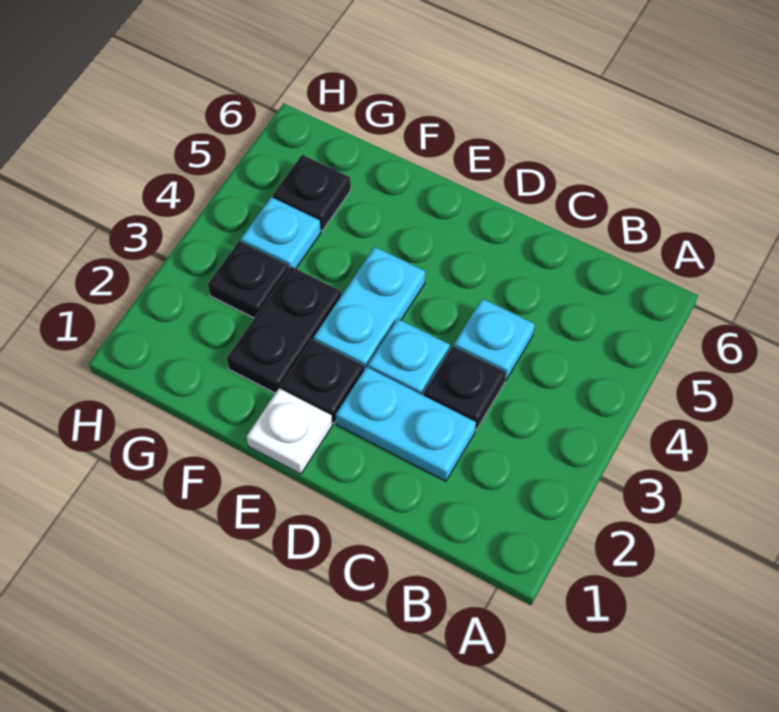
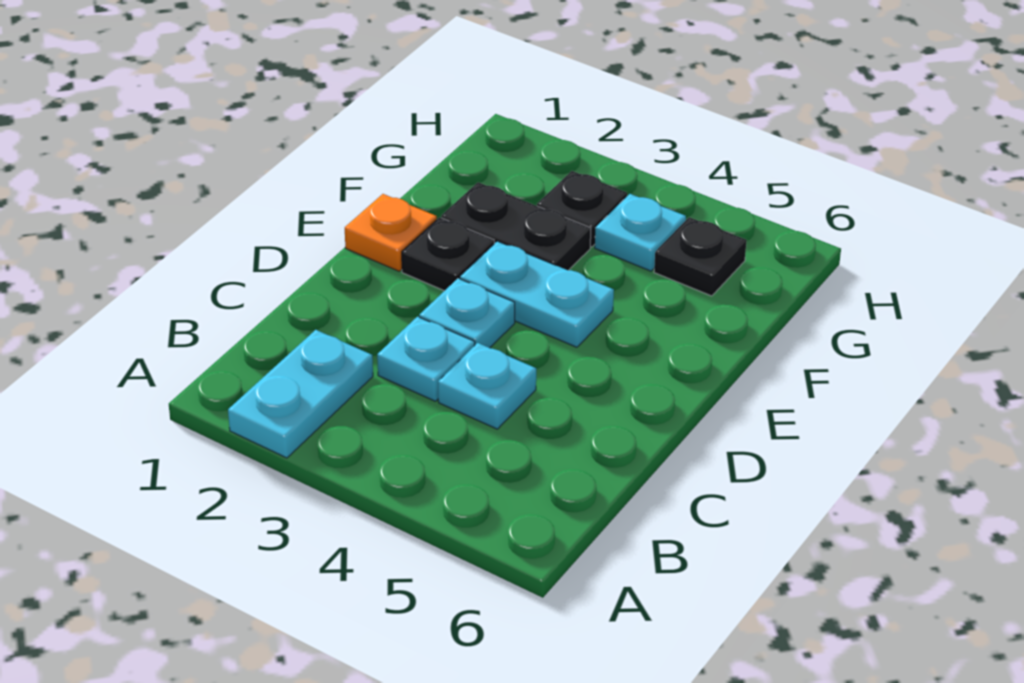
cyan plate C2:D2 level 1 -> cyan plate A2:B2 level 1
black plate C3 level 1 -> cyan plate C3 level 1
white plate E1 level 1 -> orange plate E1 level 1

